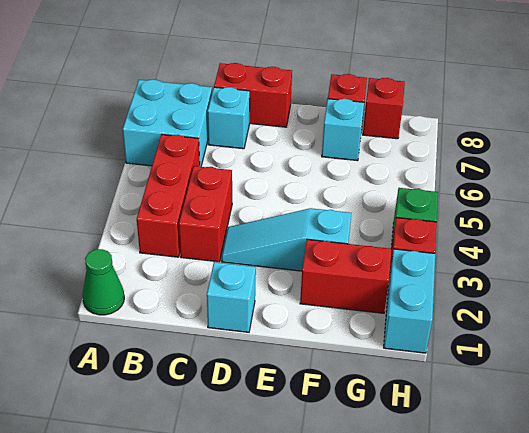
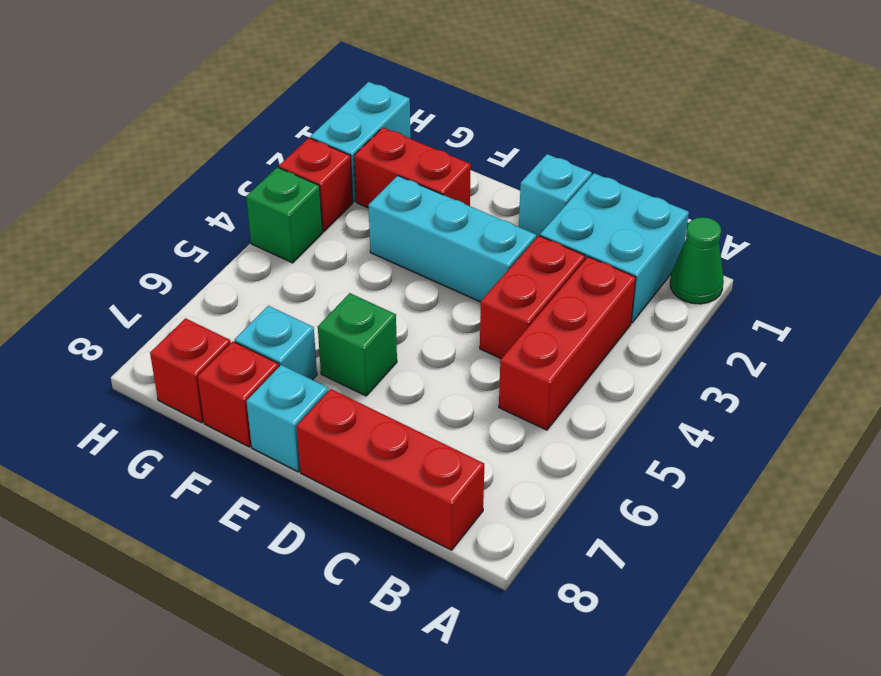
cyan brick A6:B7 level 1 -> cyan brick B1:C2 level 1
cyan brick C7 level 1 -> cyan brick E8 level 1
red brick C8:D8 level 1 -> red brick B8:D8 level 1
cyan slope D3:F3 level 1 top F -> cyan brick D3:F3 level 1
none -> green brick E6 level 1

